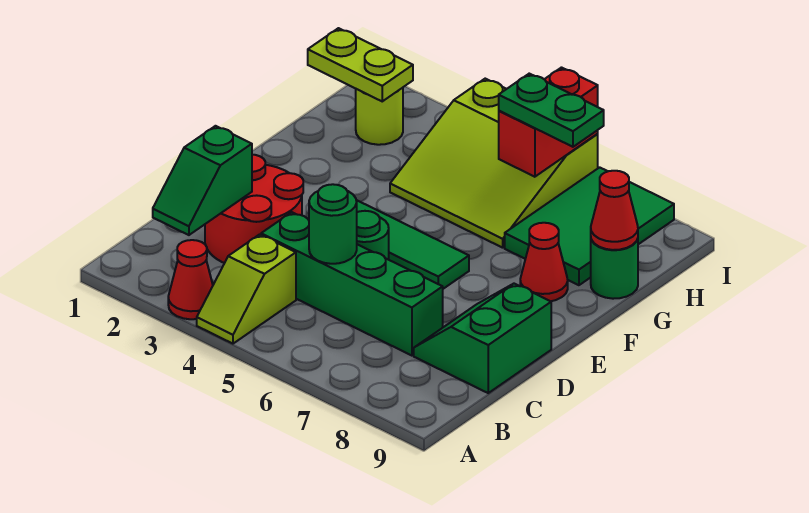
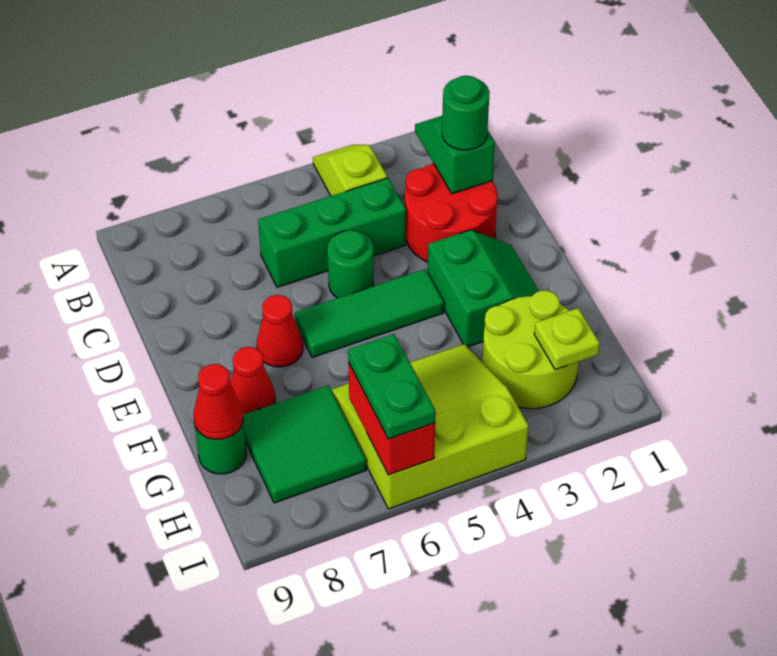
red cone A3 level 1 -> red cone E7 level 1
green brick C4:C7 level 1 -> green brick C4:C6 level 1
green round brick C5 level 2 -> green round brick C2 level 3
green slope C8:D9 level 1 top 9 -> green slope E2:F3 level 1 top 3
green tile G7:I8 level 1 -> green tile G7:H8 level 1
lime plate H1:H2 level 2 -> lime plate H2 level 2
lime round brick H2 level 1 -> lime round brick G2:H3 level 1
green plate H6:H7 level 3 -> green plate H6:I6 level 3

